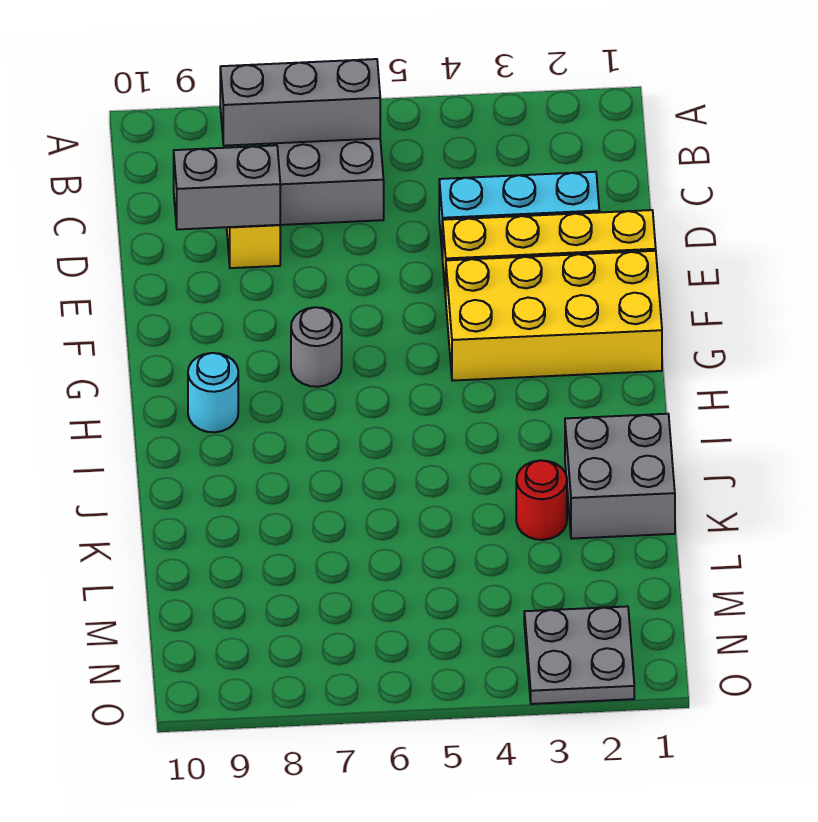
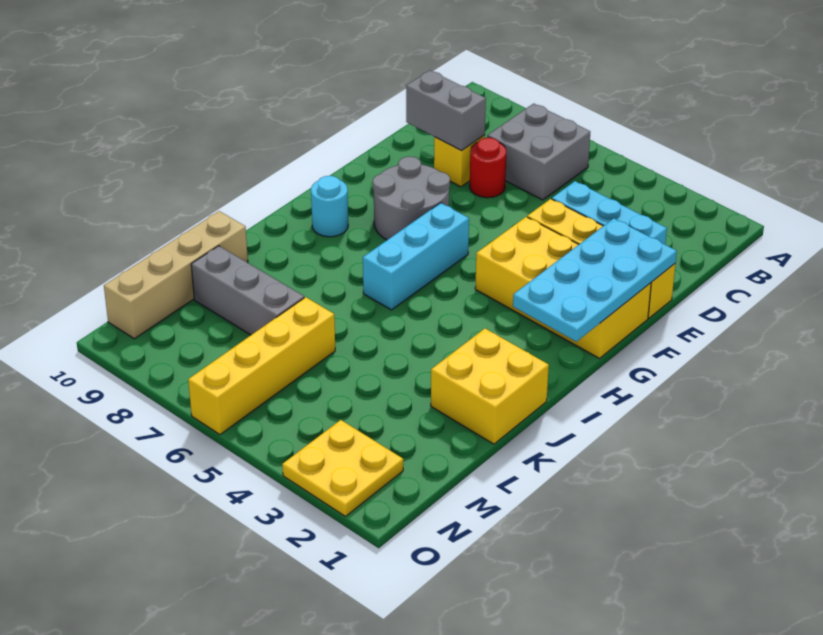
grey brick B6:B8 level 2 -> grey brick L7:L9 level 1
none -> cyan plate E1:H2 level 2
none -> cyan brick G6:I6 level 1
grey round brick G7 level 1 -> grey round brick F7:G8 level 1
grey brick J1:K2 level 1 -> yellow brick J1:K2 level 1
red round brick K3 level 1 -> red round brick D7 level 1
none -> tan brick K10:N10 level 1
none -> yellow brick L6:O6 level 1
grey plate N2:O3 level 1 -> yellow plate N2:O3 level 1

